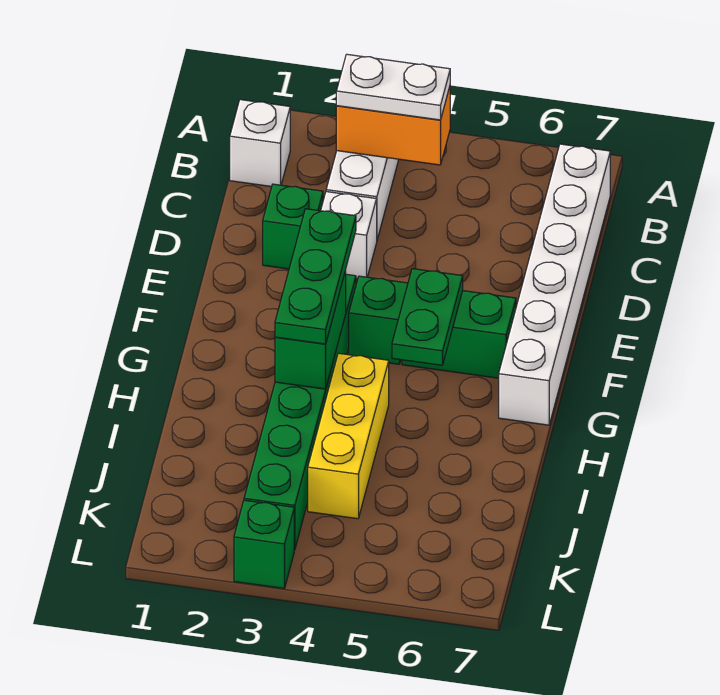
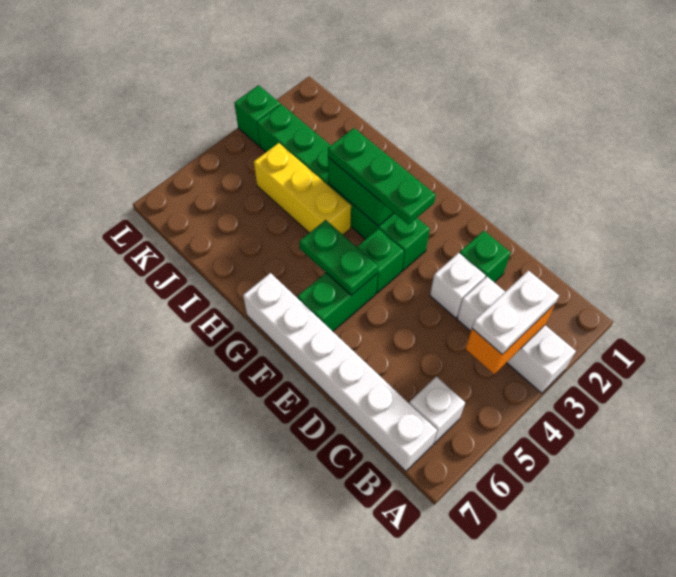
white brick B1 level 1 -> white brick B6 level 1

